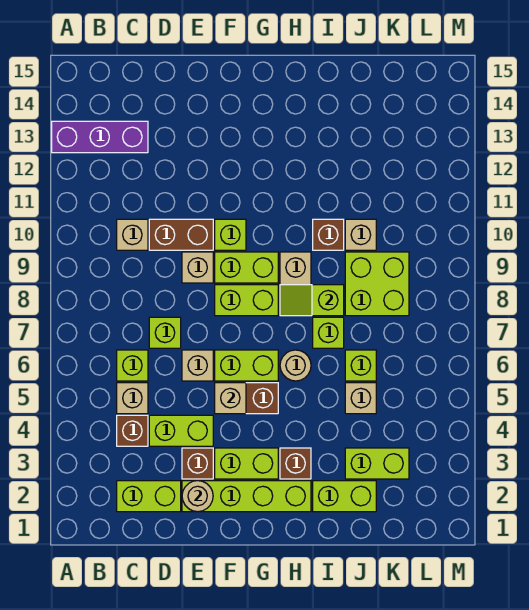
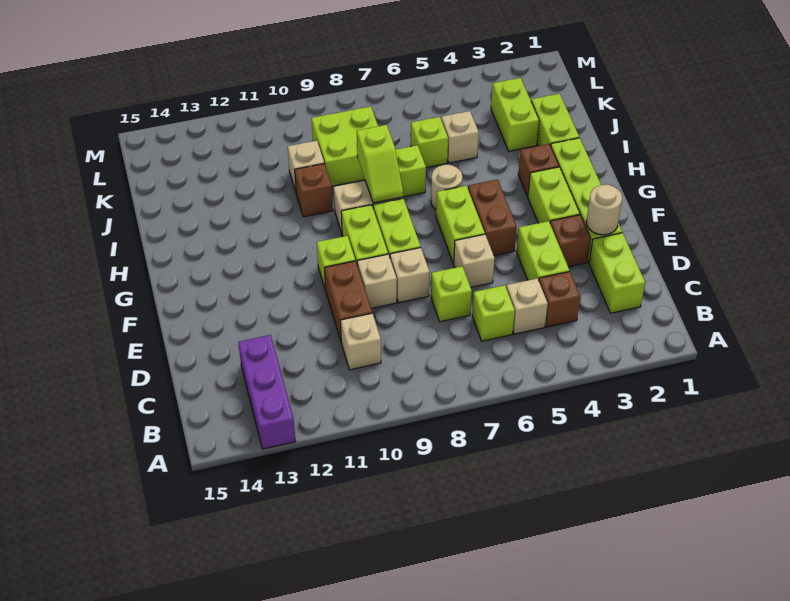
tan brick F5 level 2 -> tan brick E8 level 1

